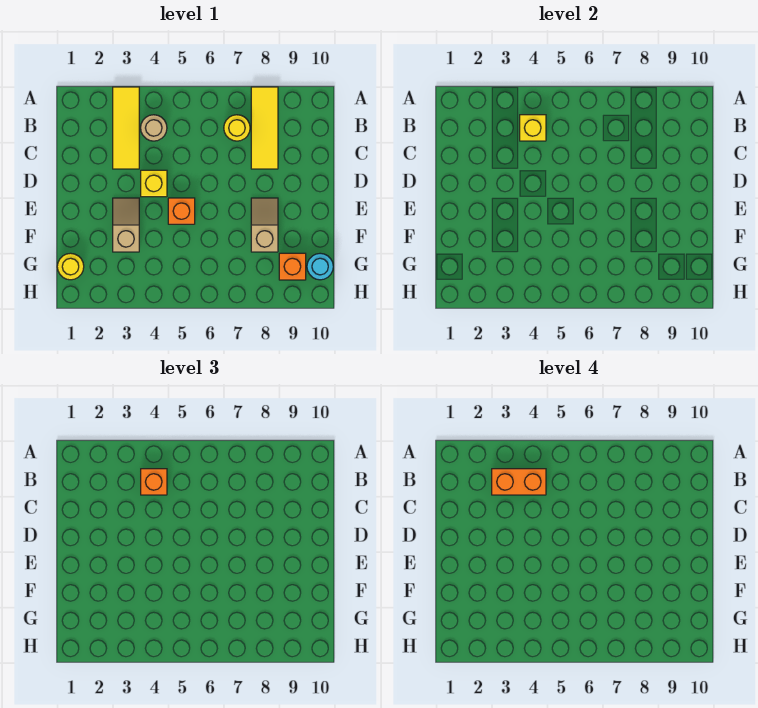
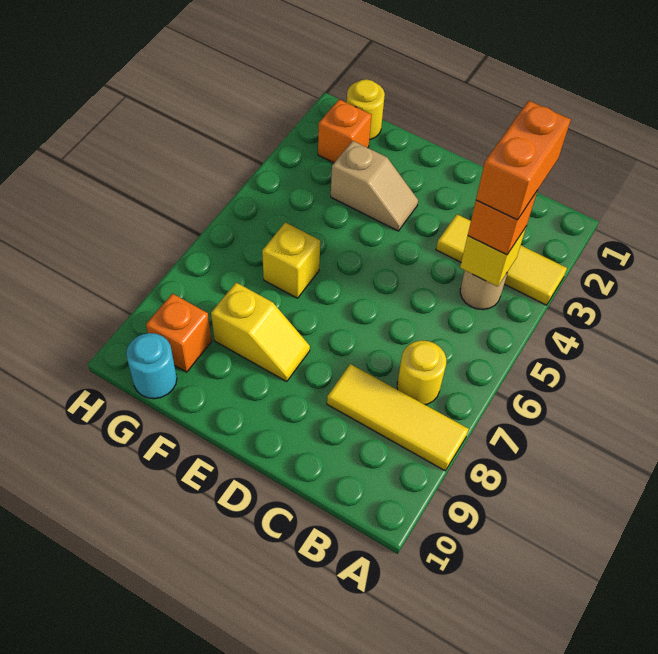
yellow brick D4 level 1 -> yellow brick F6 level 1
orange brick E5 level 1 -> orange brick G2 level 1
tan slope E8:F8 level 1 top F -> yellow slope E8:F8 level 1 top F

